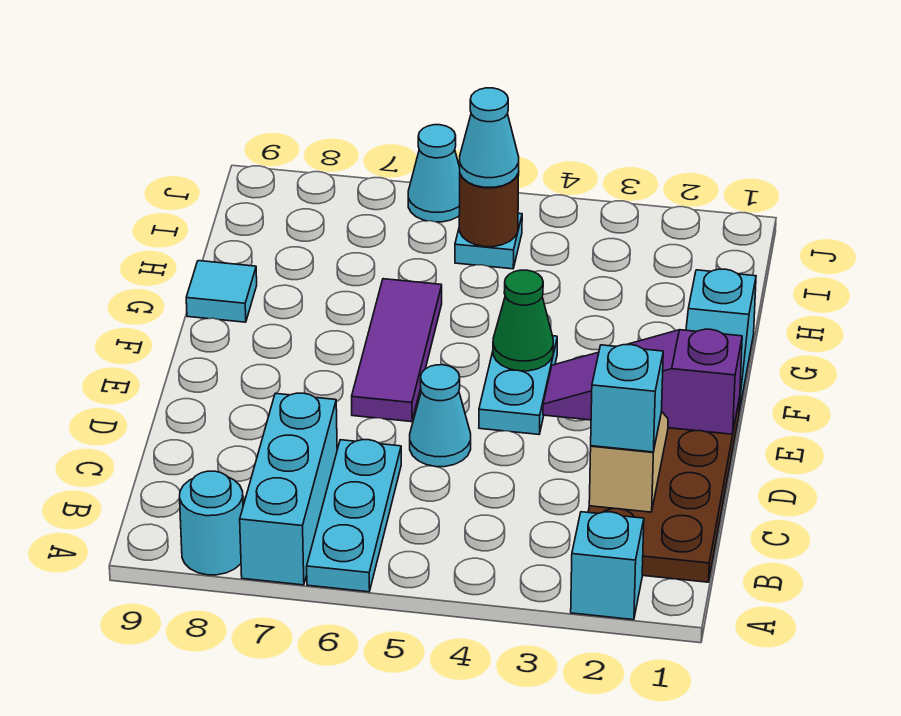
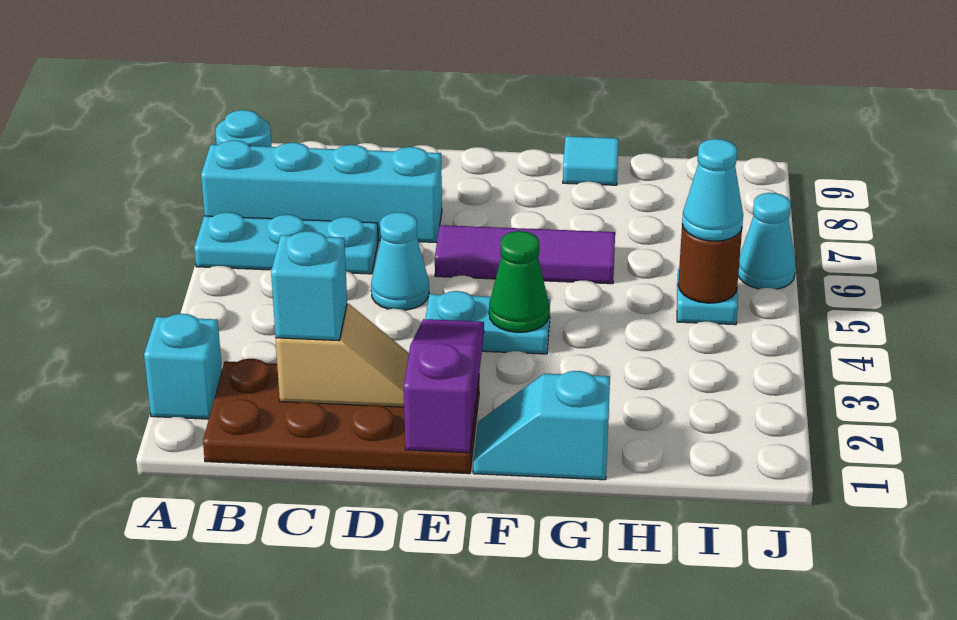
cyan brick A7:C7 level 1 -> cyan brick A7:D7 level 1

